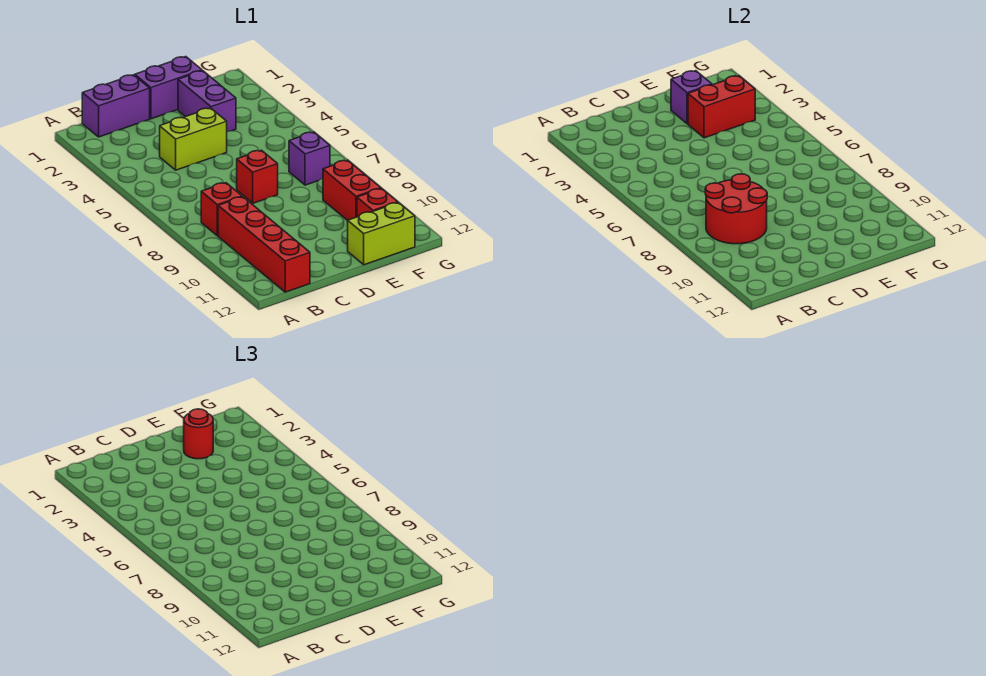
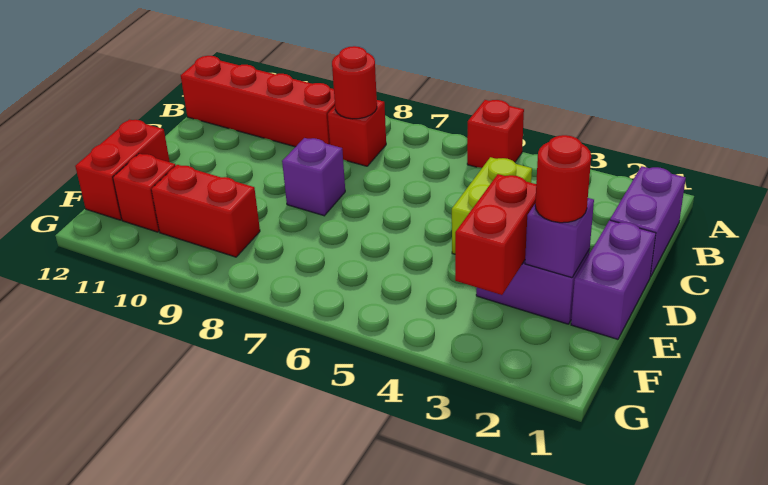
red round brick B8:C9 level 2 -> red round brick B8 level 2
red brick D7 level 1 -> red brick A5 level 1
lime brick E12:F12 level 1 -> red brick E12:F12 level 1
purple brick F7 level 1 -> purple brick D8 level 1

